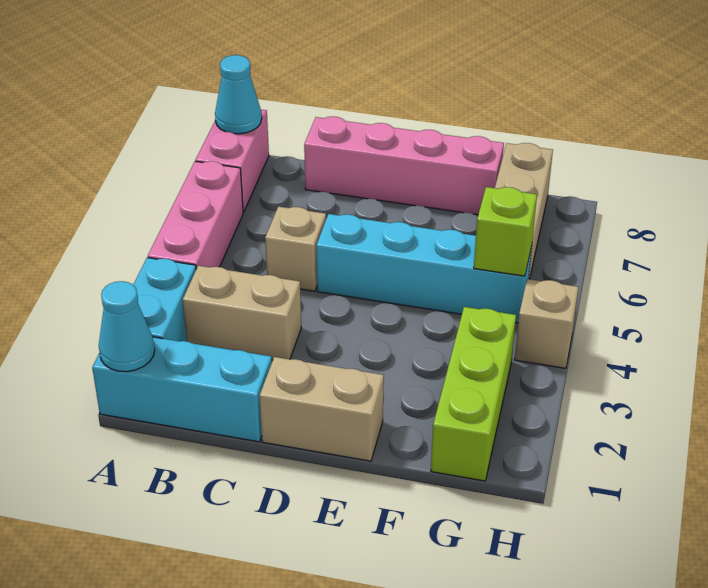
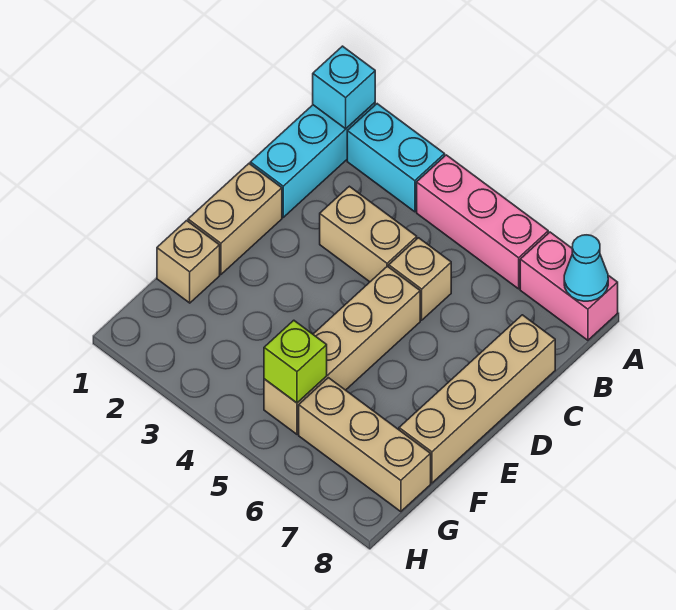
cyan cone A1 level 2 -> cyan brick A1 level 2
tan brick B3:C3 level 1 -> tan brick C3:C4 level 1
pink brick C8:F8 level 1 -> tan brick C8:F8 level 1
cyan brick D5:G5 level 1 -> tan brick D5:G5 level 1
lime brick G1:G3 level 1 -> none
tan brick H4 level 1 -> tan brick F1 level 1

